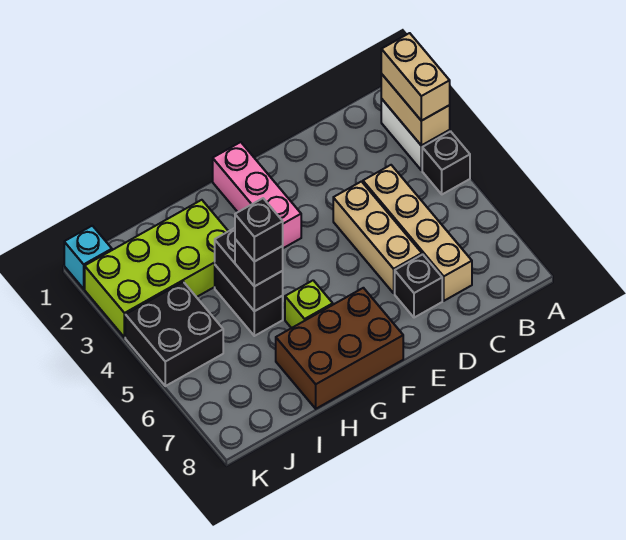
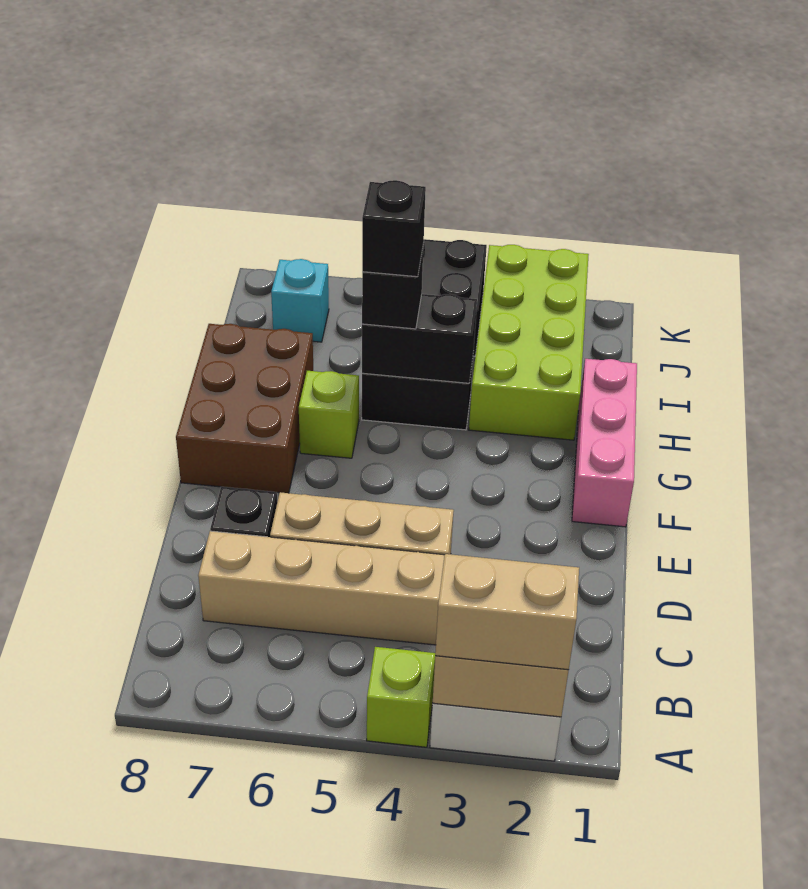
black brick A4 level 1 -> lime brick A4 level 1
pink brick F1:F3 level 1 -> pink brick F1:H1 level 1
cyan brick K1 level 1 -> cyan brick J7 level 1

